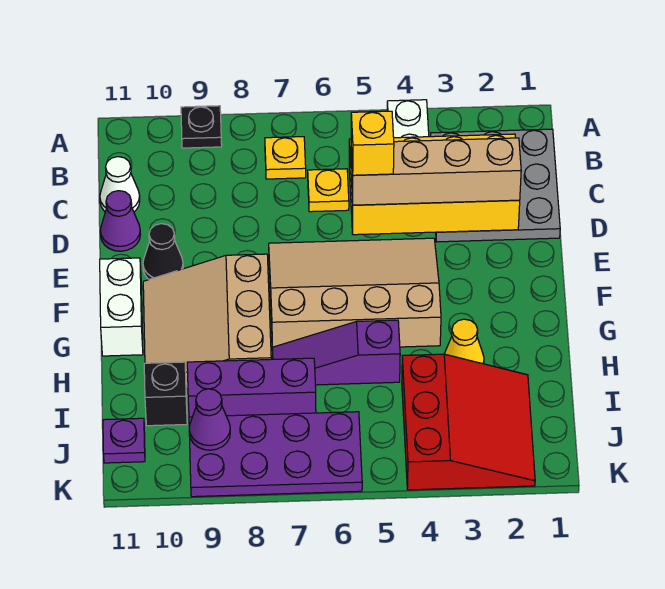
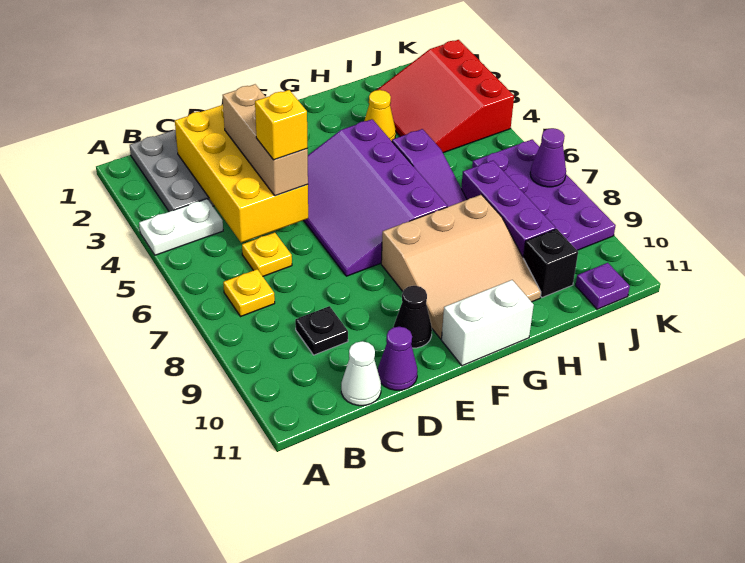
black plate A9 level 1 -> black plate C9 level 1
tan brick D2:D5 level 3 -> tan brick D3:D5 level 3
tan slope E4:G7 level 1 top G -> purple slope E4:G7 level 1 top G
red slope I2:K4 level 1 top 4 -> red slope I2:K4 level 1 top K
purple cone J9 level 2 -> purple cone K7 level 2

